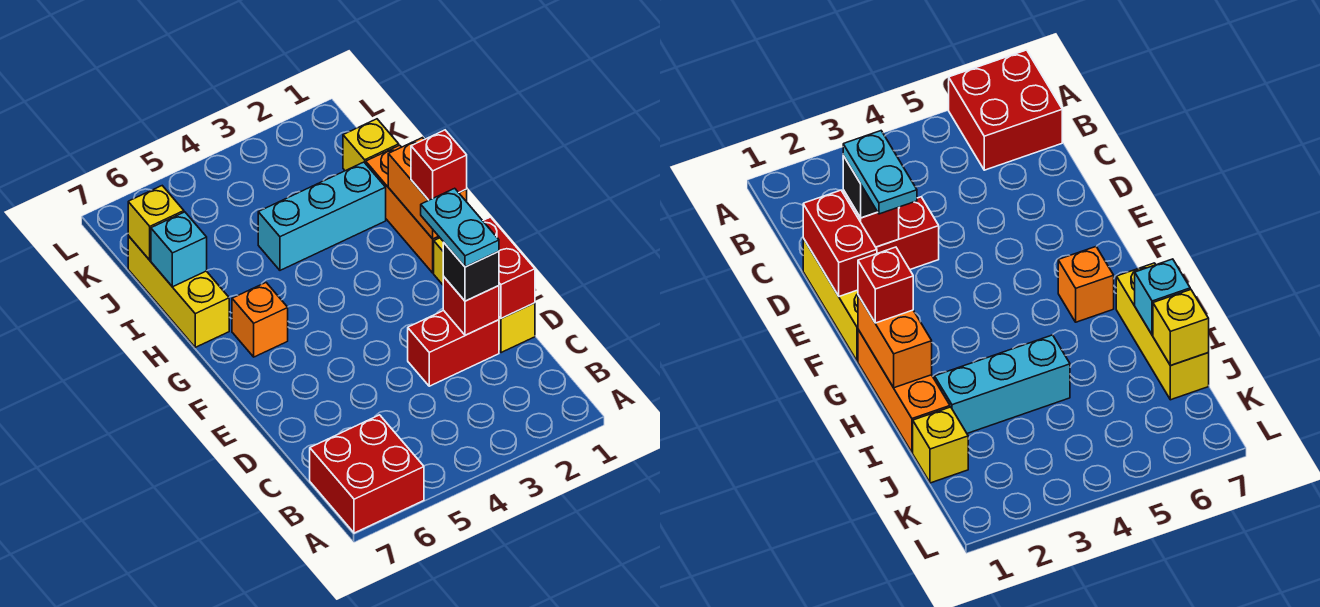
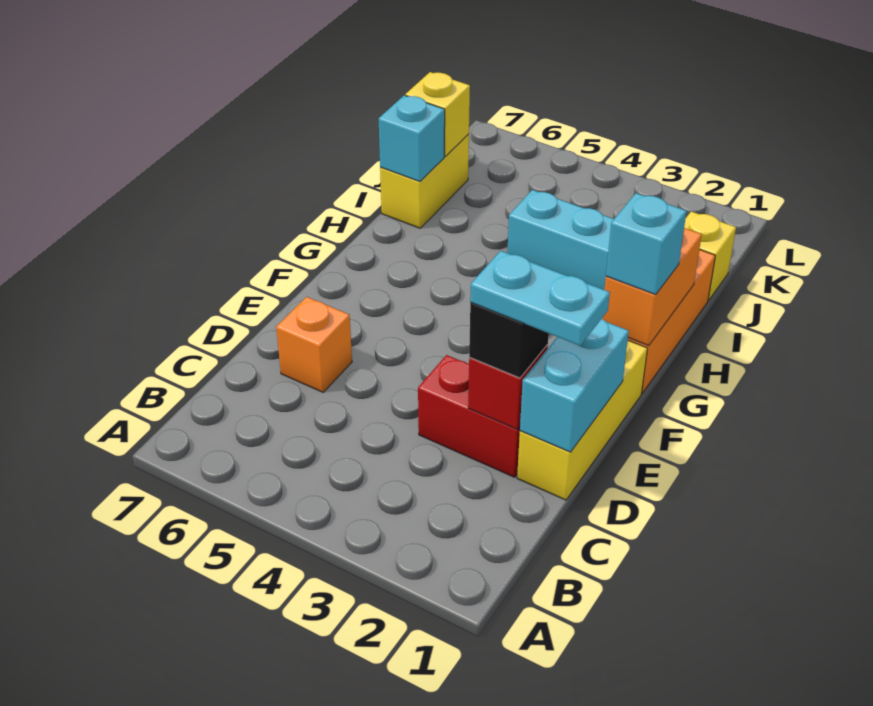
red brick A6:B7 level 1 -> none
red brick D1:E1 level 2 -> cyan brick D1:E1 level 2
cyan plate D2:E2 level 4 -> cyan plate D1:D2 level 4
red brick G1 level 3 -> cyan brick G1 level 3
orange brick G6 level 1 -> orange brick D6 level 1
yellow brick H7:J7 level 1 -> yellow brick I7:J7 level 1

